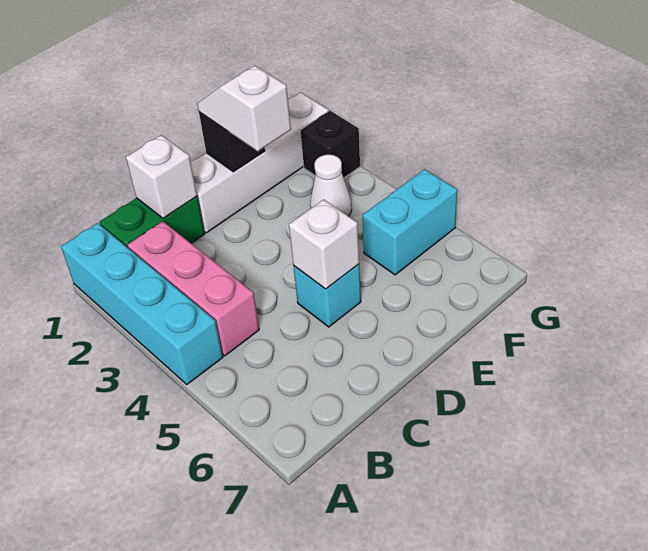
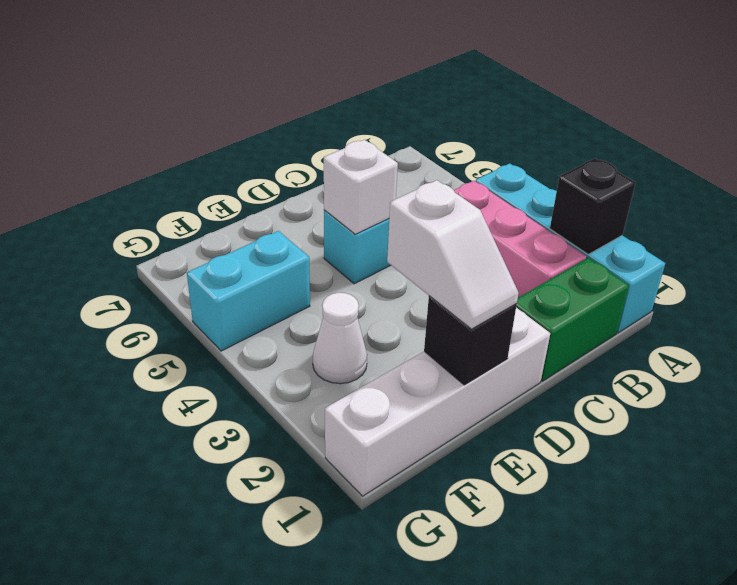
white brick C1 level 2 -> none
black brick G2 level 1 -> black brick A2 level 2

